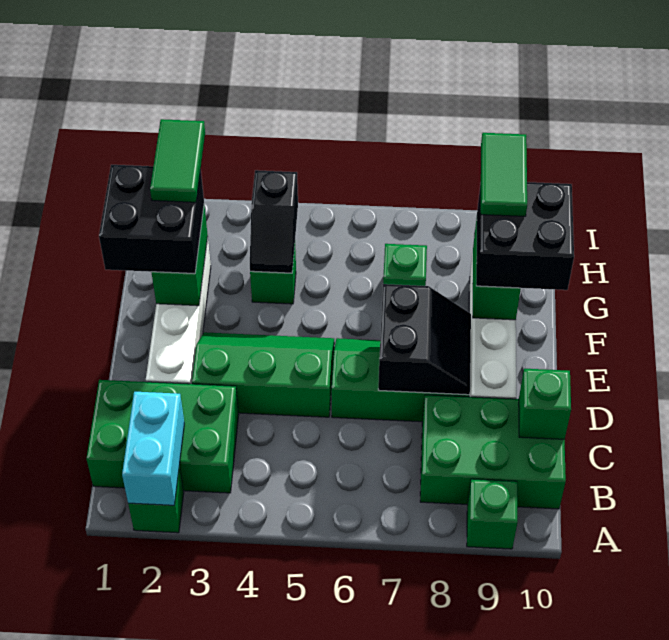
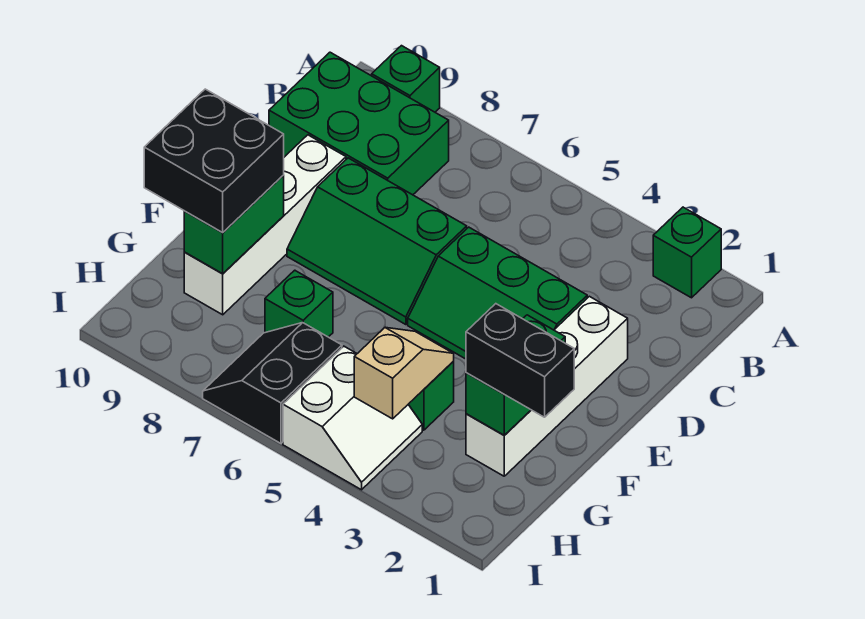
cyan brick A2:B2 level 2 -> none
green brick B1:C3 level 1 -> none
green brick C10 level 2 -> none
black slope D7:E8 level 2 top 7 -> black slope H6:I7 level 1 top 6
black brick F1:G2 level 3 -> black brick G1:G2 level 3
green tile G2:H2 level 4 -> none
black slope G4:H4 level 2 top H -> tan slope G4:H4 level 2 top H
green tile G9:H9 level 4 -> none
none -> white slope H4:I5 level 1 top 5

